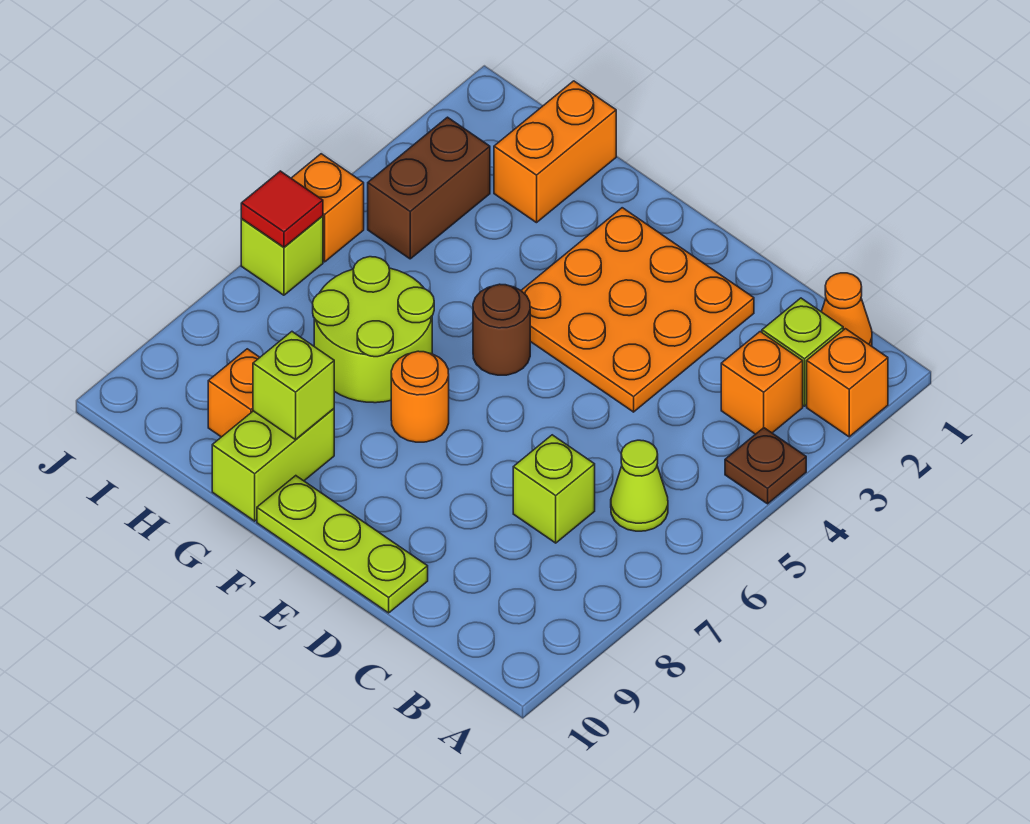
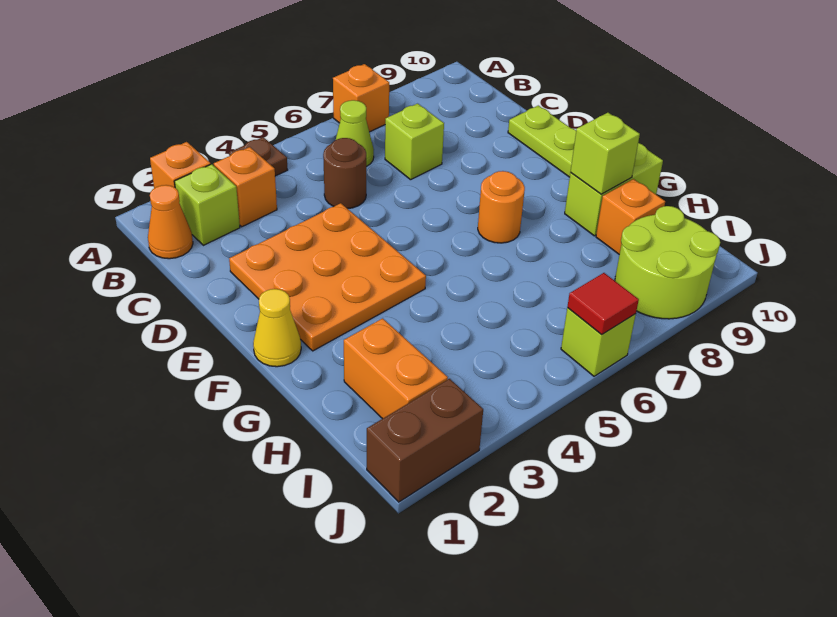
none -> yellow cone F1 level 1
brown round brick F5 level 1 -> brown round brick C5 level 1
lime round brick G6:H7 level 1 -> lime round brick I8:J9 level 1
orange brick H1:H2 level 1 -> orange brick H2:I2 level 1
brown brick I3:I4 level 1 -> brown brick J1:J2 level 1
orange brick J5 level 1 -> orange brick A7 level 1

